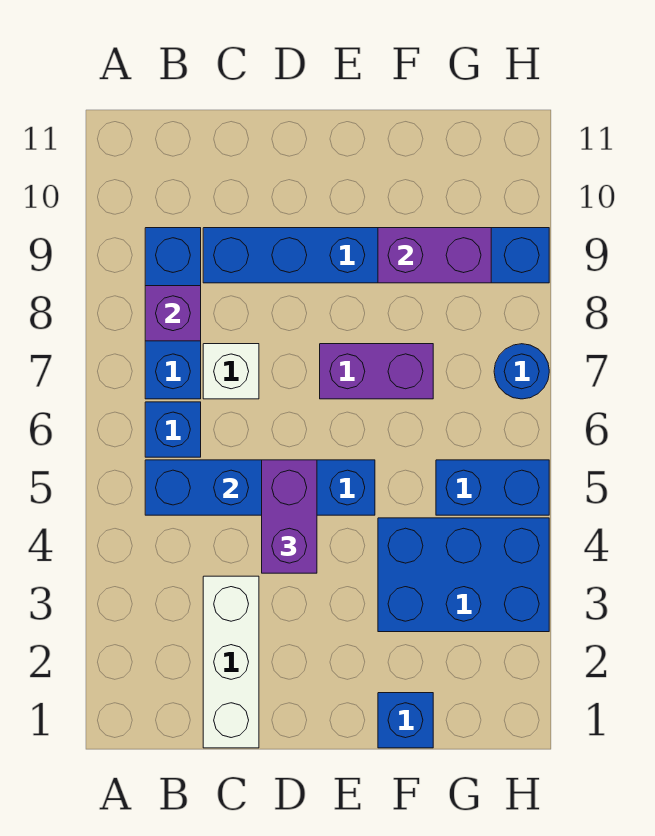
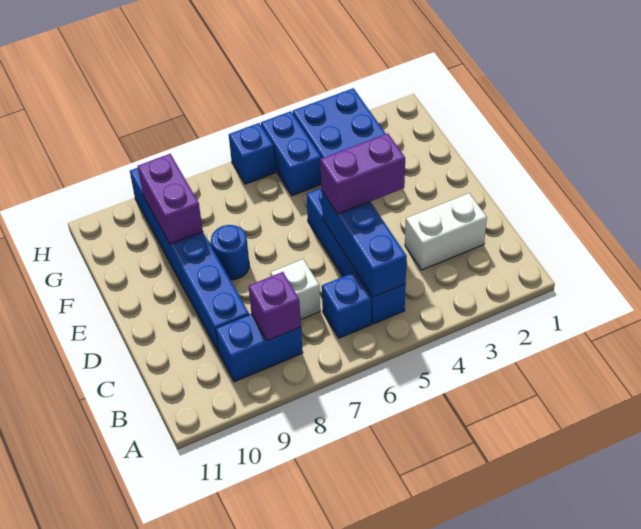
blue brick B7:B9 level 1 -> blue brick B8:B9 level 1
white brick C1:C3 level 1 -> white brick C2:C3 level 1
purple brick E7:F7 level 1 -> none
blue brick F1 level 1 -> blue brick H6 level 1
blue round brick H7 level 1 -> blue round brick E8 level 1

